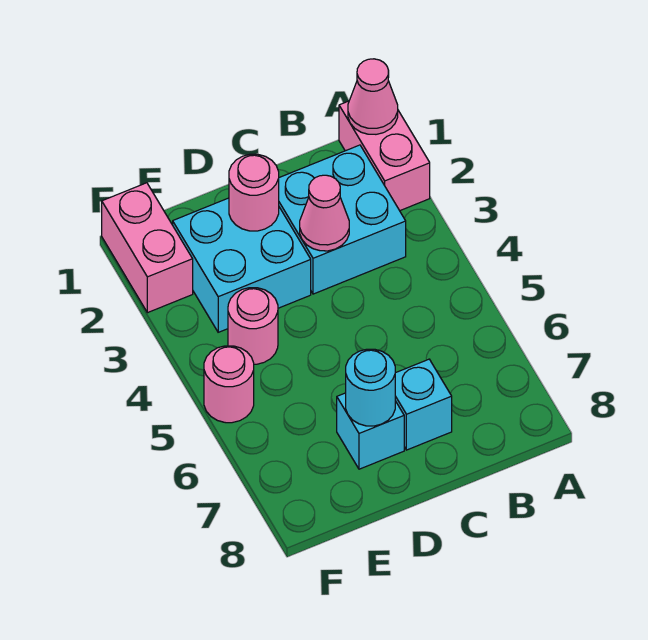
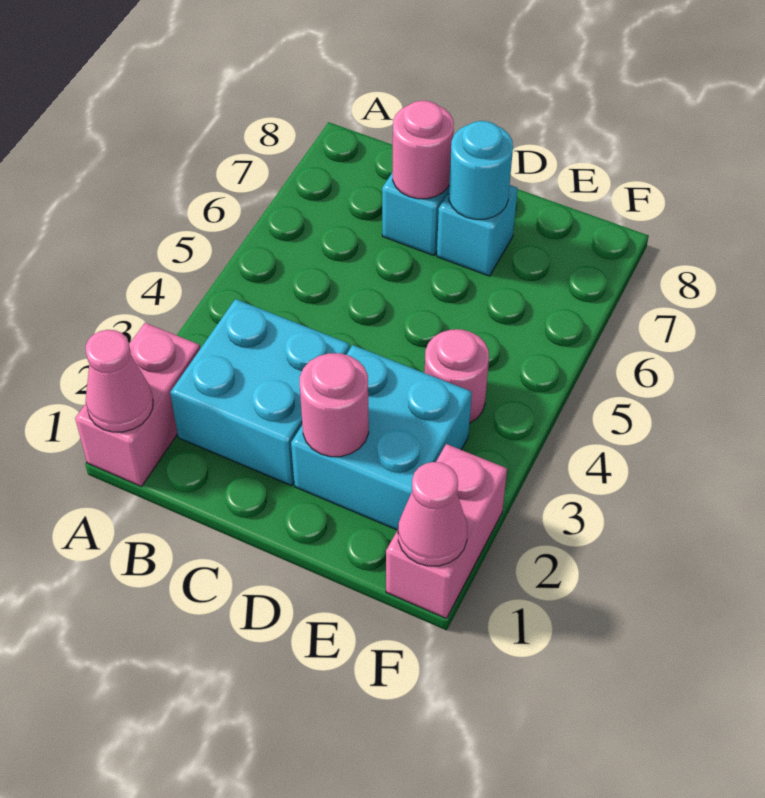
pink cone C3 level 2 -> pink cone F1 level 2
pink round brick F5 level 1 -> pink round brick C7 level 2

